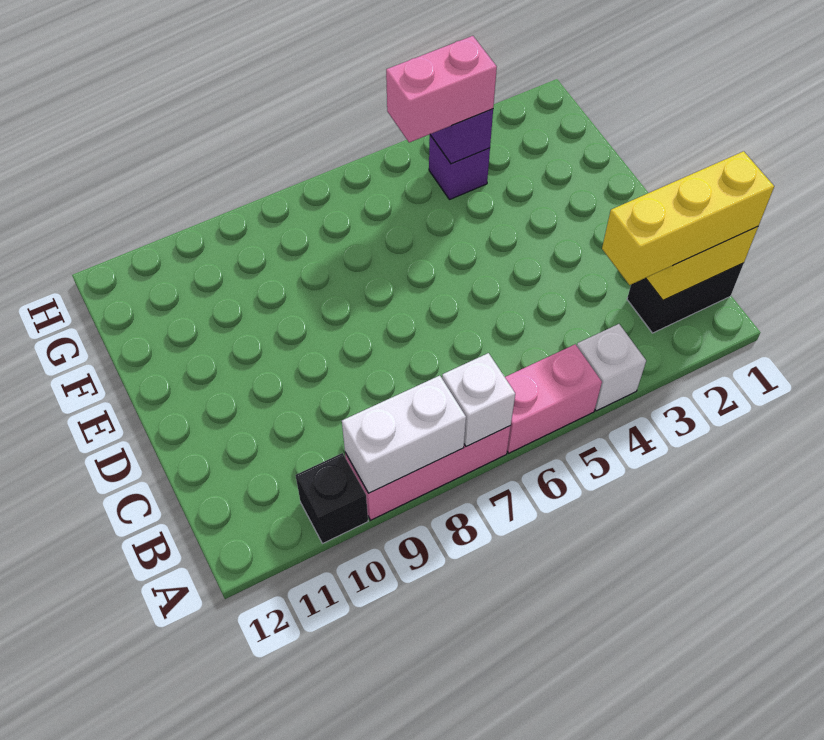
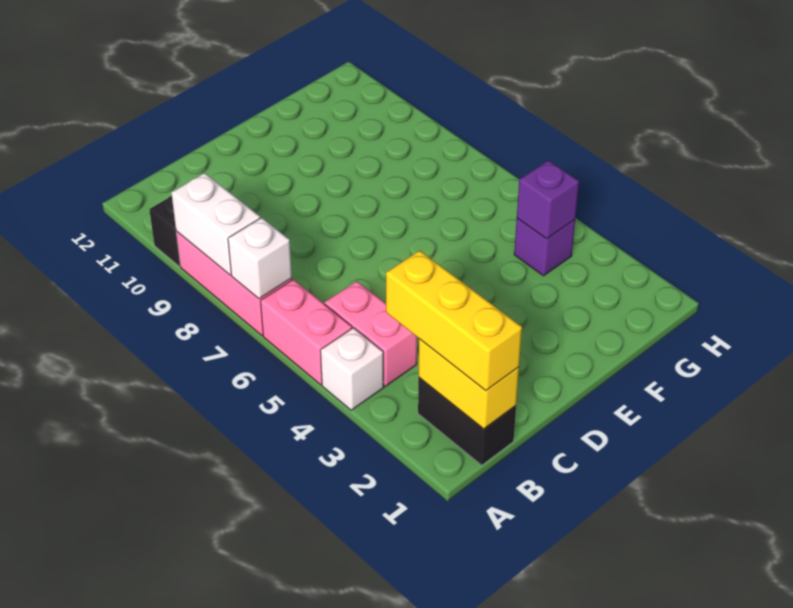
pink brick G4:G5 level 3 -> pink brick B4:B5 level 1

